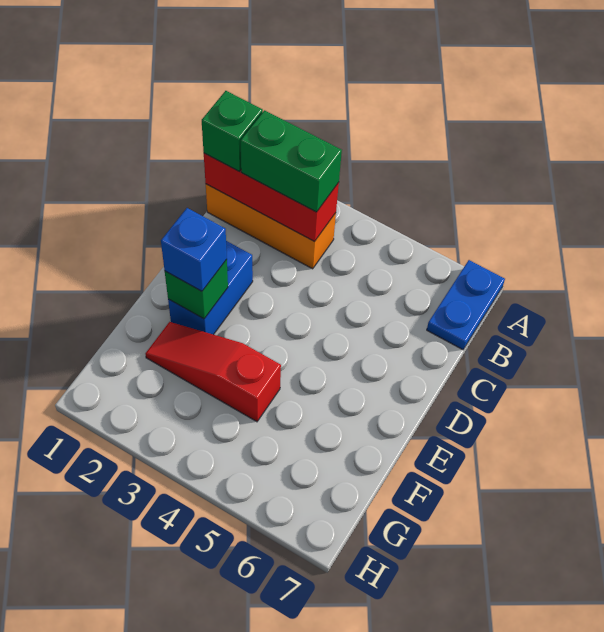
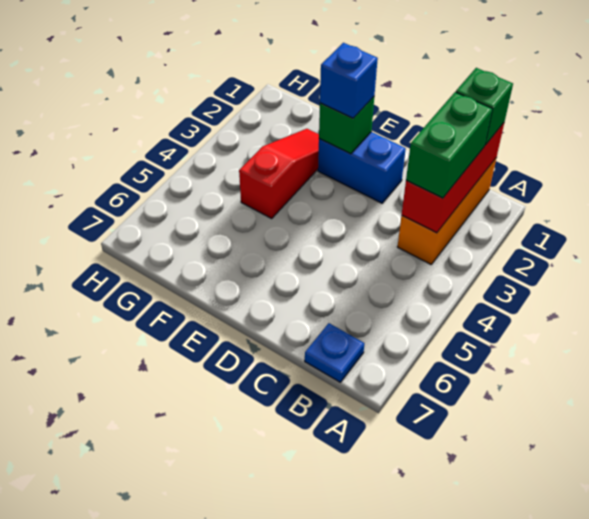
blue plate A7:B7 level 1 -> blue plate B7 level 1

